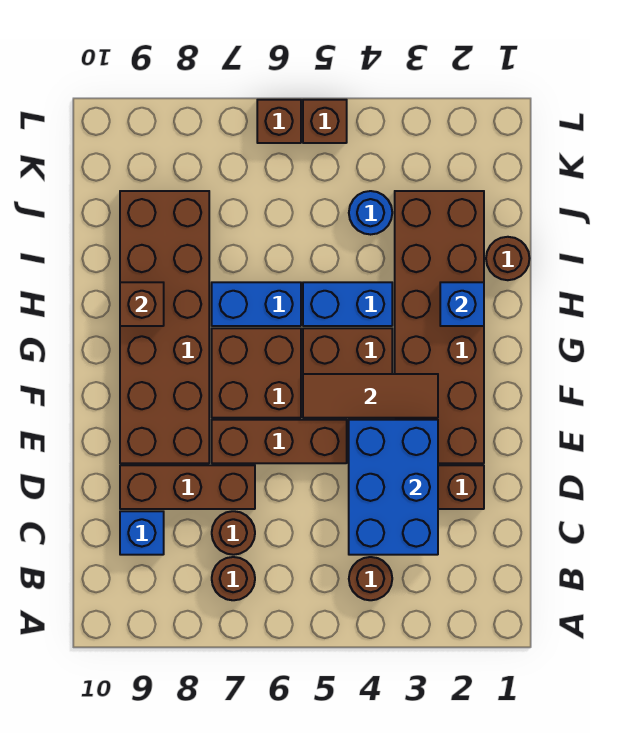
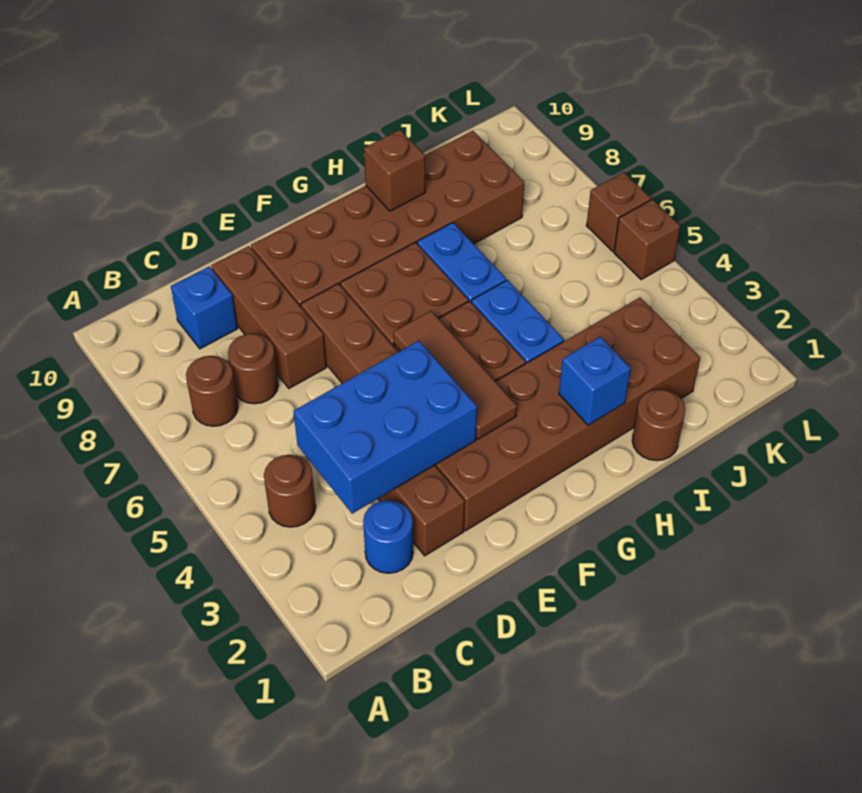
blue round brick J4 level 1 -> blue round brick C2 level 1

